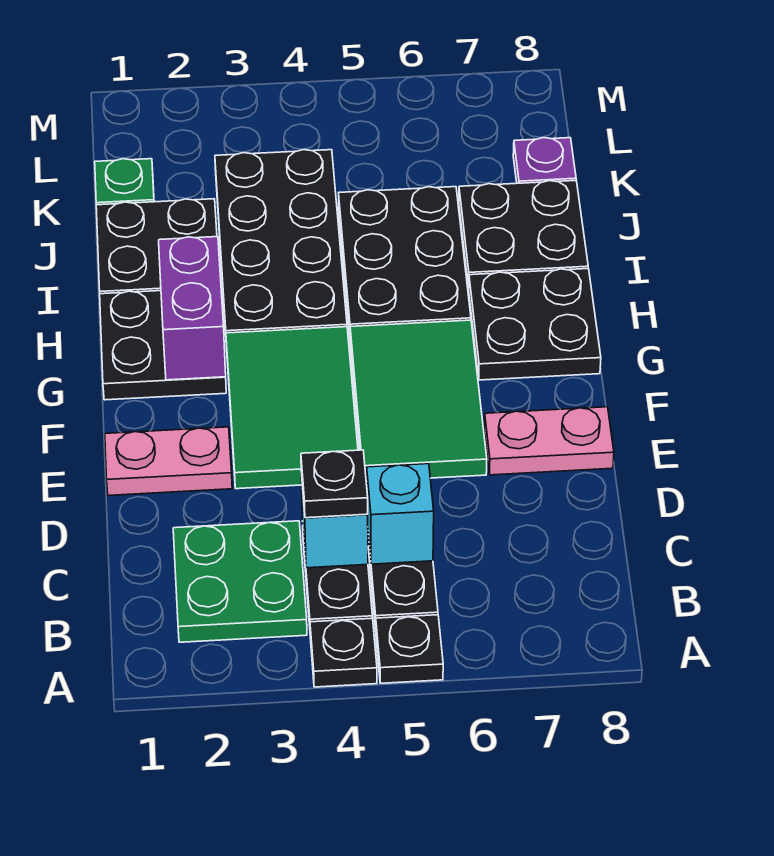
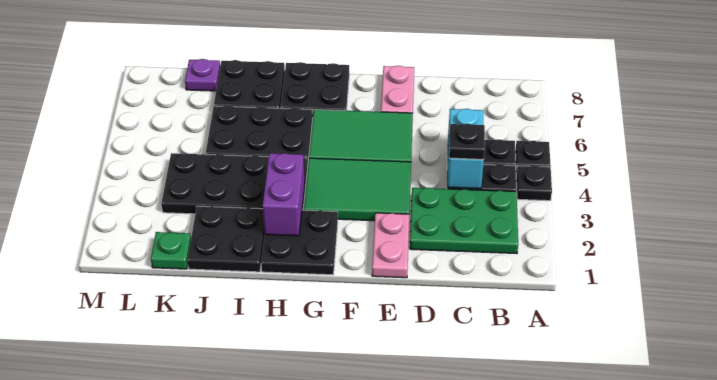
green plate B2:C3 level 1 -> green plate B2:D3 level 1
purple brick G2:H2 level 2 -> purple brick H2:H3 level 2

